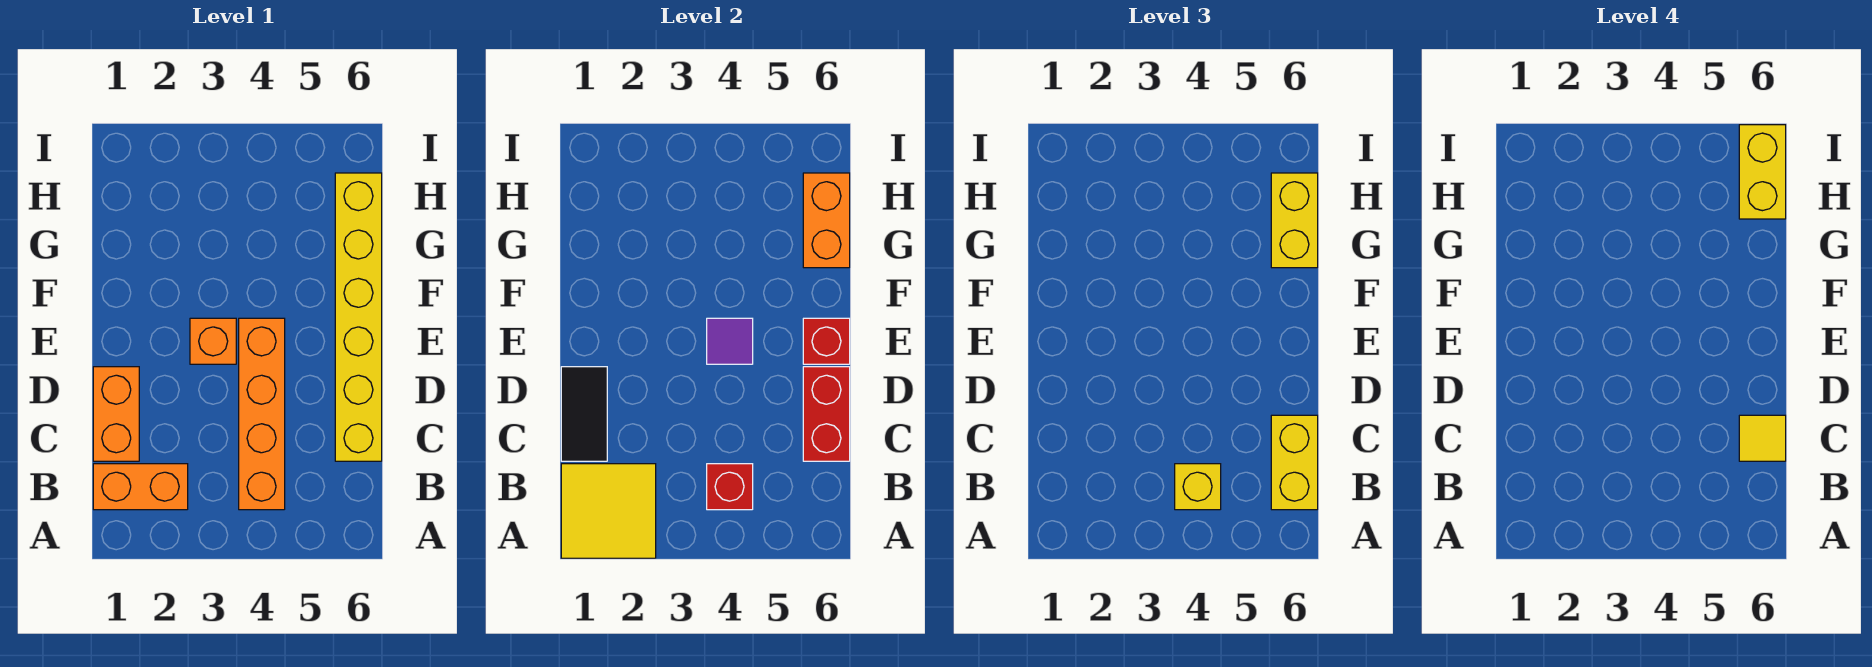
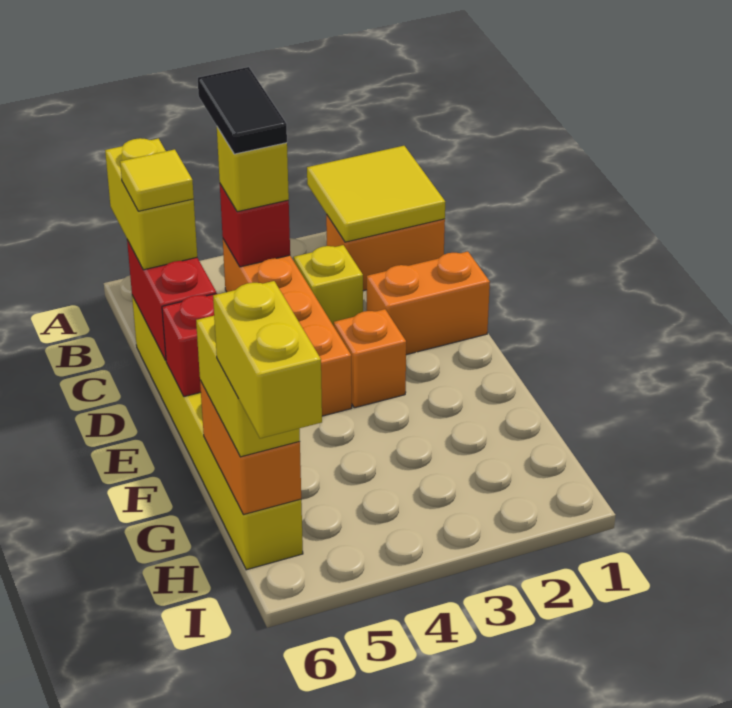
orange brick C1:D1 level 1 -> orange brick D1:D2 level 1
black tile C1:D1 level 2 -> black tile A4:B4 level 4
none -> yellow brick C3 level 1
purple tile E4 level 2 -> none

